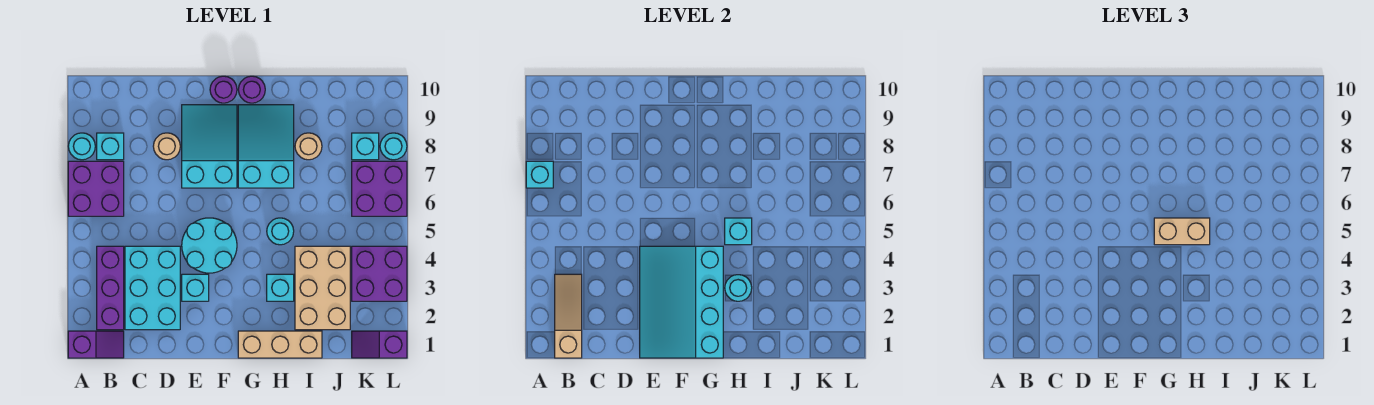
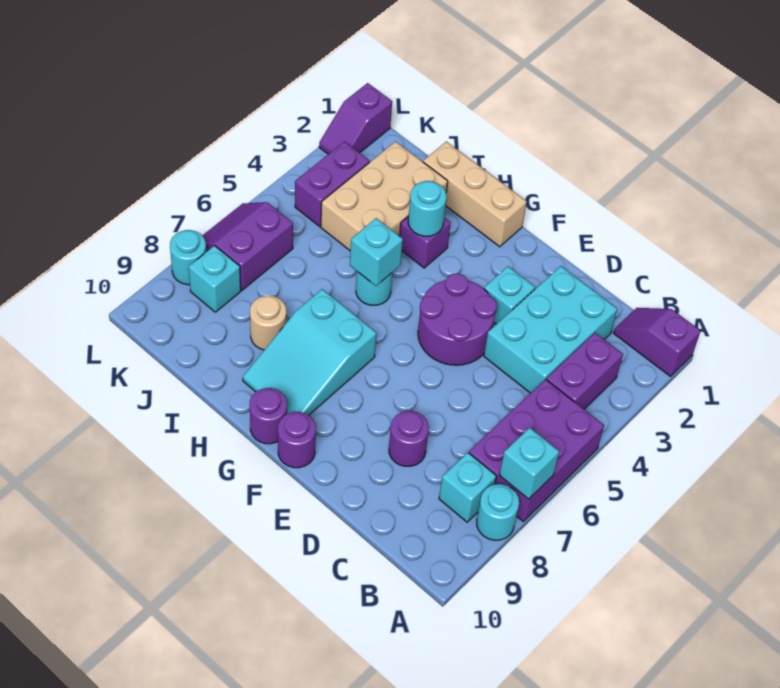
purple brick A6:B7 level 1 -> purple brick A5:B7 level 1
tan slope B1:B3 level 2 top 1 -> none
purple brick B2:B4 level 1 -> purple brick B3:B4 level 1
tan round brick D8 level 1 -> purple round brick D8 level 1
cyan slope E1:G4 level 2 top G -> none
cyan round brick E4:F5 level 1 -> purple round brick E4:F5 level 1
cyan slope E7:F9 level 1 top 7 -> none
tan brick G5:H5 level 3 -> none
cyan brick H3 level 1 -> purple brick H3 level 1
purple slope K1:L1 level 1 top L -> purple slope L1:L2 level 1 top 1
purple brick K3:L4 level 1 -> purple brick K3:K4 level 1
purple brick K6:L7 level 1 -> purple slope K6:L7 level 1 top K

